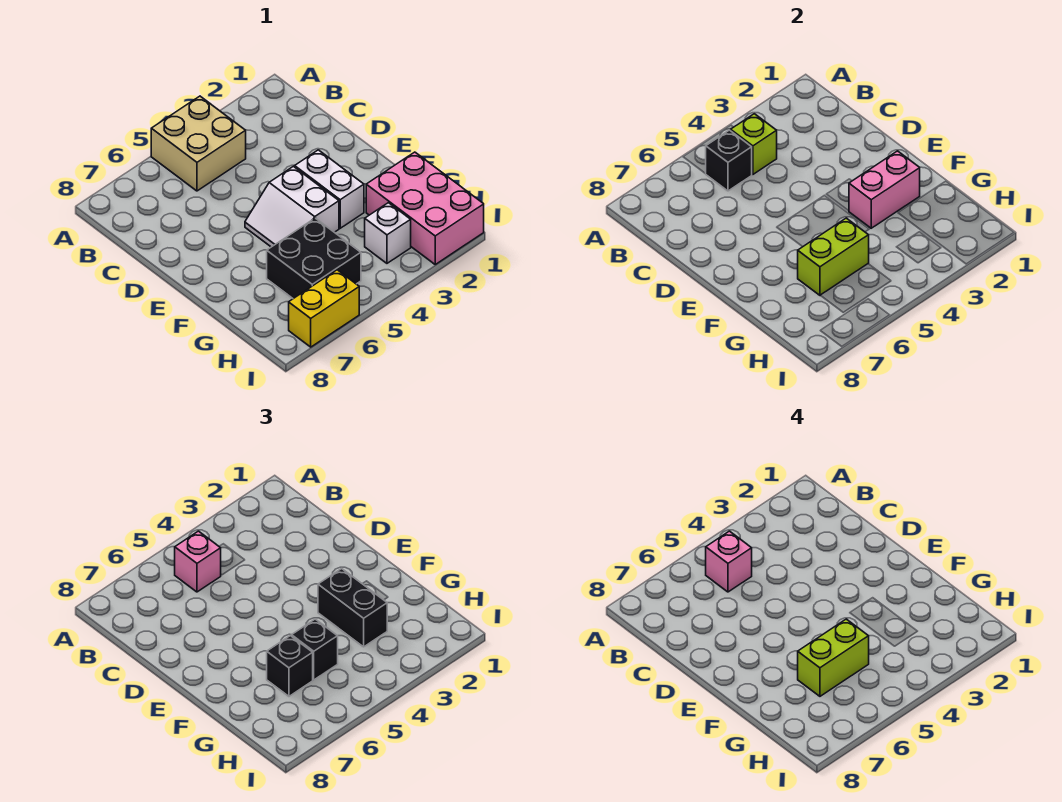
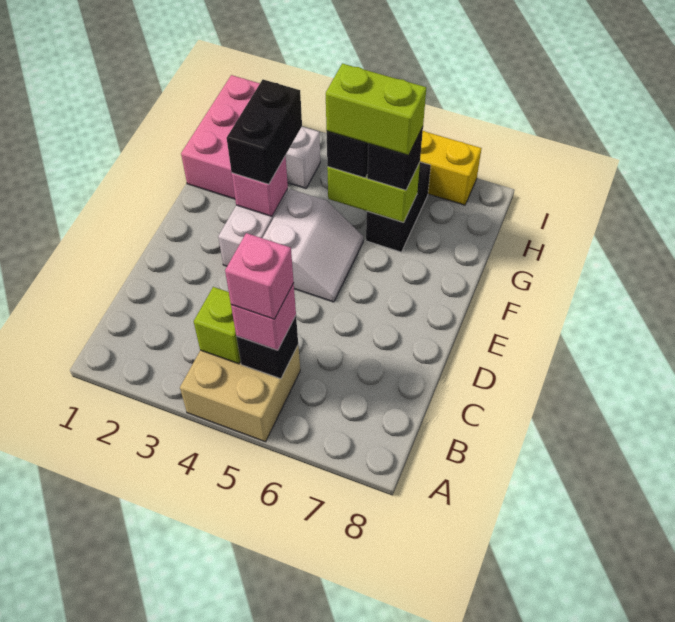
pink brick F2:F3 level 2 -> pink brick F3 level 2
black brick G5:H6 level 1 -> black brick G6:H6 level 1

